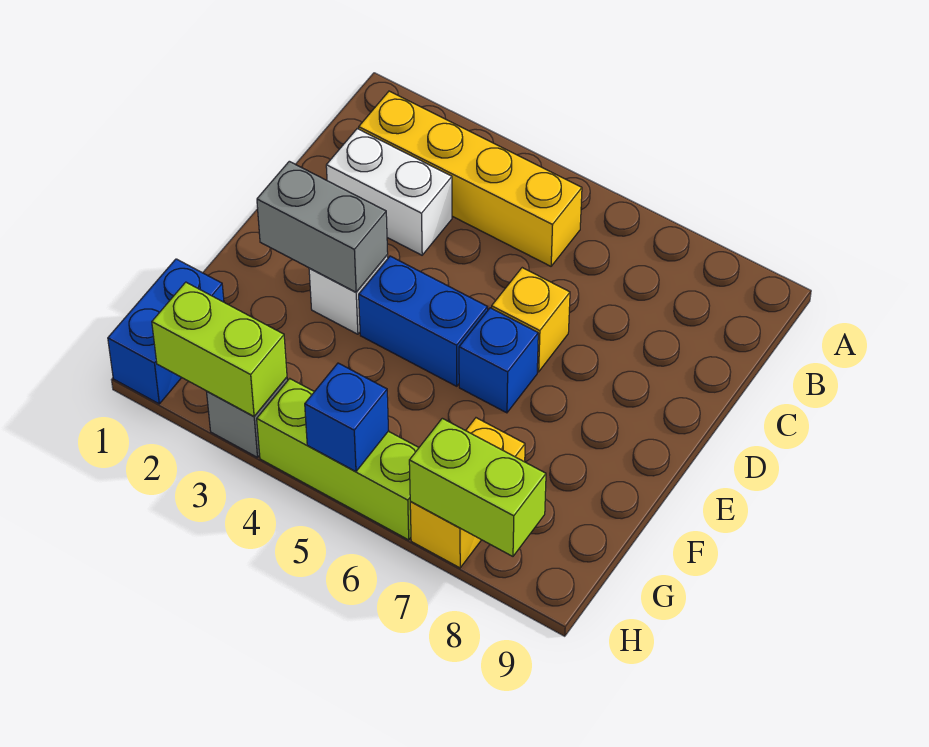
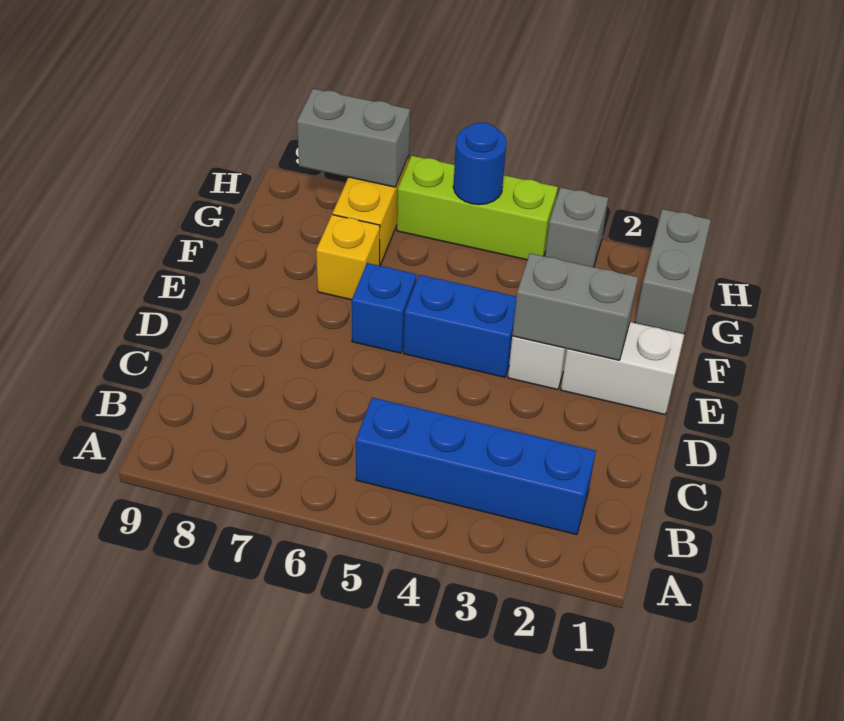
yellow brick B2:B5 level 1 -> blue brick B2:B5 level 1
white brick C2:C3 level 1 -> white brick E1:E2 level 1
yellow brick D6 level 1 -> yellow brick F7 level 1
blue brick G1:H1 level 1 -> grey brick G1:H1 level 1
lime brick H2:H3 level 2 -> none
blue brick H5 level 2 -> blue round brick H5 level 2
lime brick H7:H8 level 2 -> grey brick H7:H8 level 2

